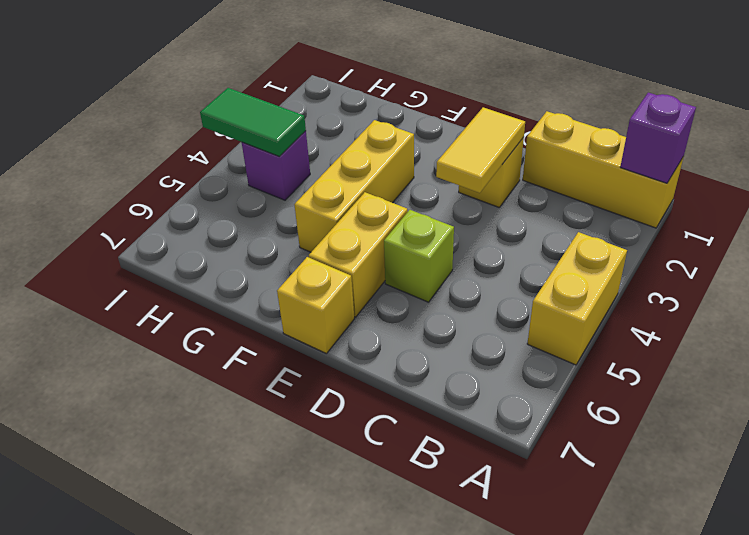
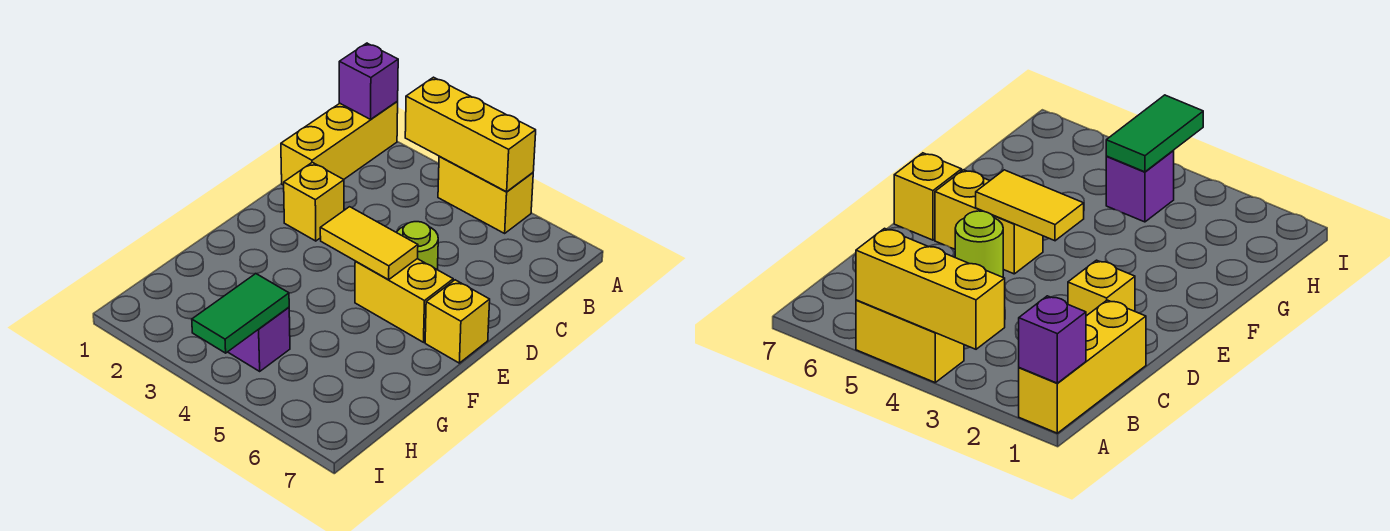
yellow tile D2:D3 level 2 -> yellow tile E4:E5 level 2
lime brick D5 level 1 -> lime round brick D5 level 1
yellow brick F3:F5 level 1 -> yellow brick A3:A5 level 2

